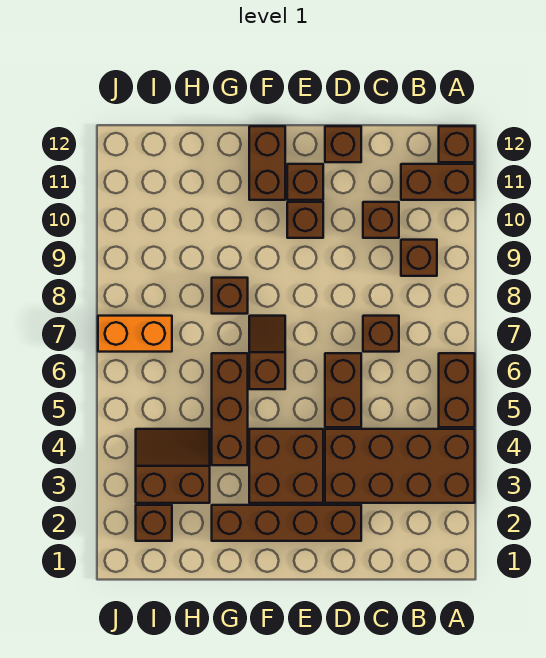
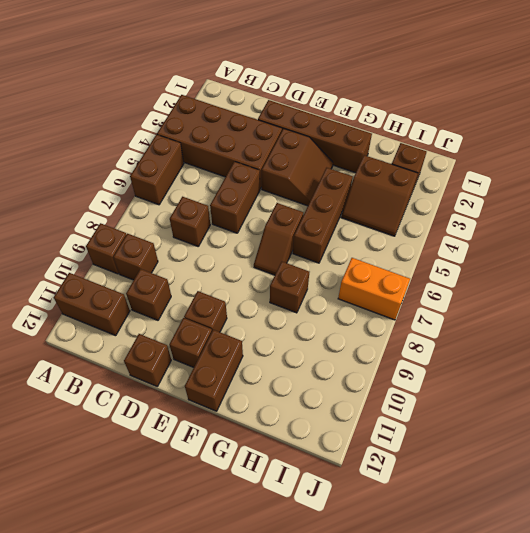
brown brick A12 level 1 -> brown brick A9 level 1
brown brick E3:F4 level 1 -> brown slope E3:F4 level 1 top E

